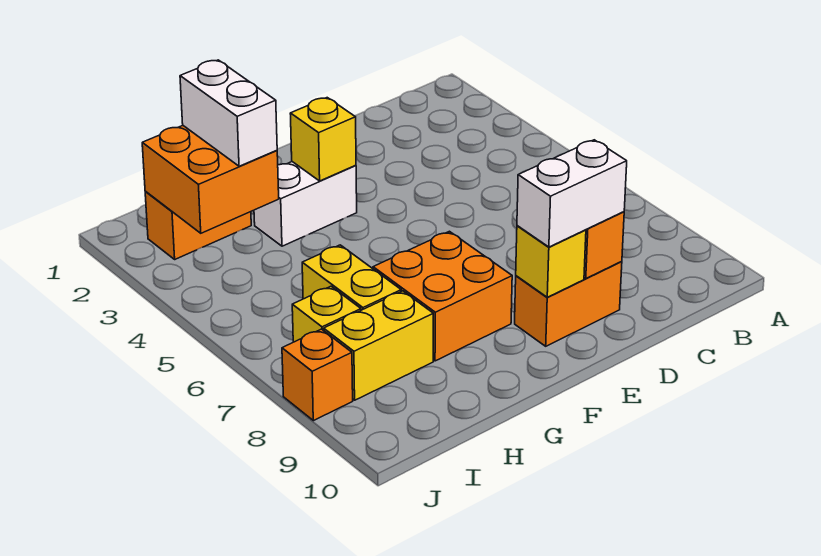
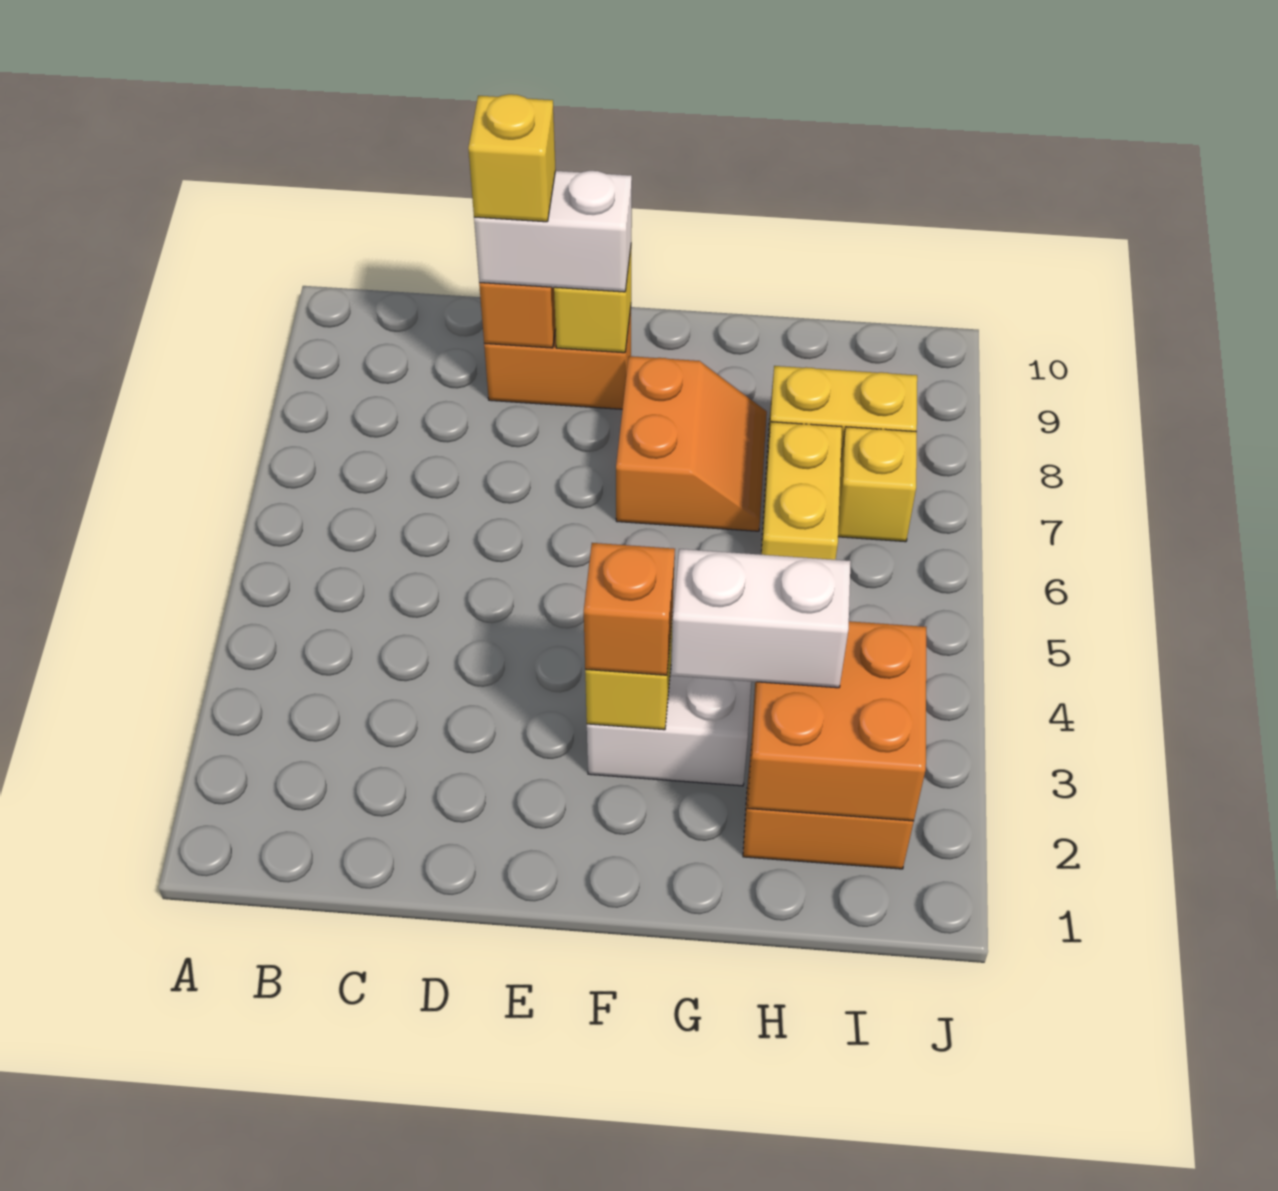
none -> yellow brick D9 level 4
orange brick F7:G8 level 1 -> orange slope F7:G8 level 1 top F
white brick H2:H3 level 3 -> white brick G3:H3 level 3
orange brick J8 level 1 -> orange brick F3 level 3

